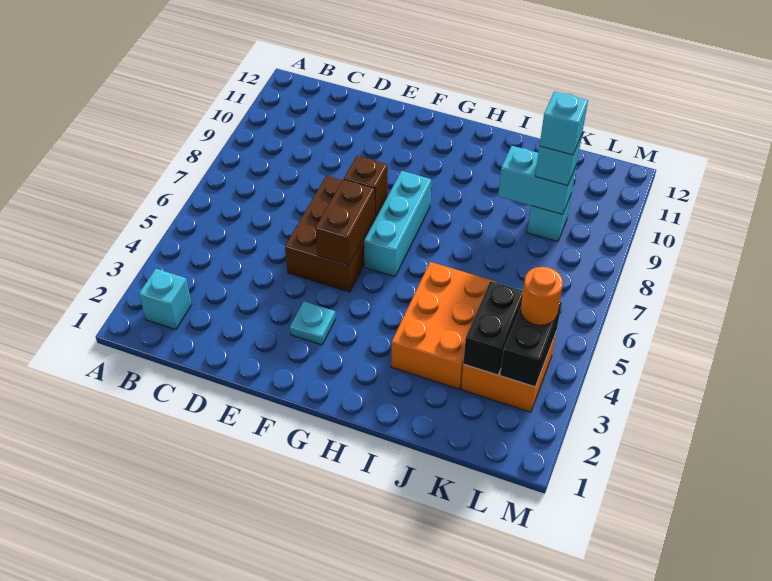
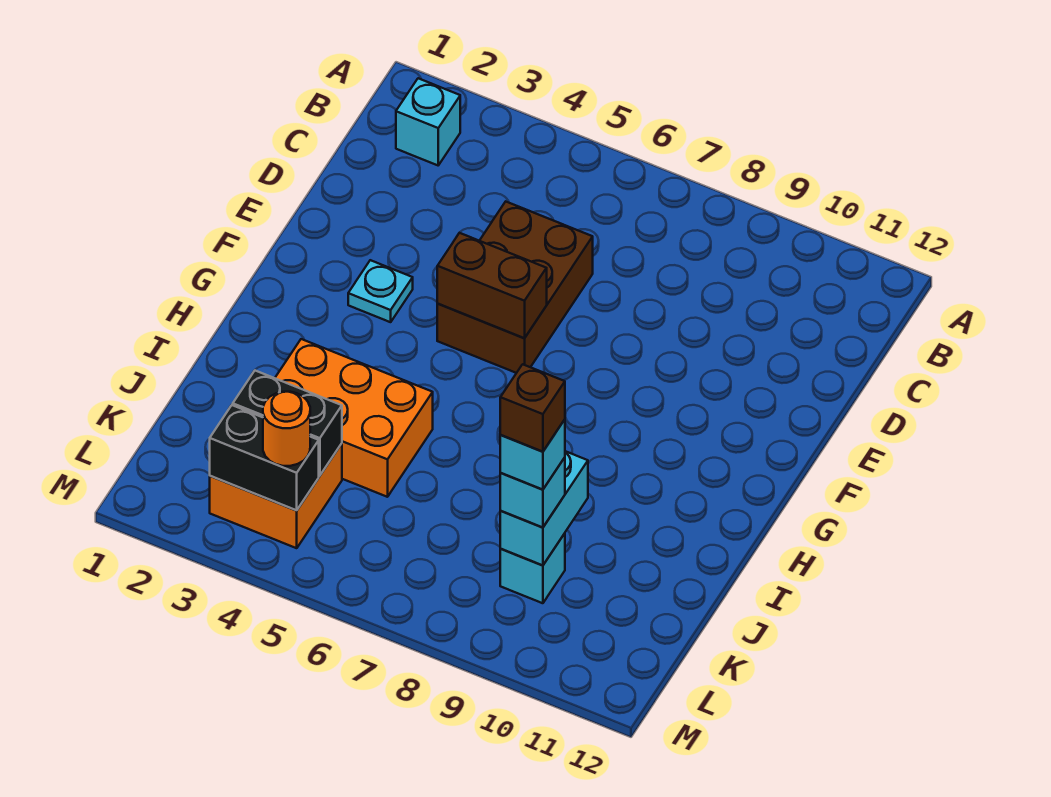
brown brick E5:F7 level 1 -> brown brick D5:F6 level 1
brown brick F7 level 2 -> brown brick K9 level 5
cyan brick G6:G8 level 1 -> none

